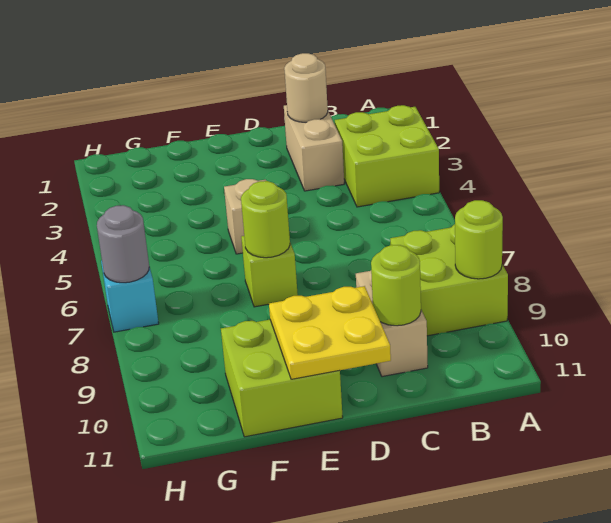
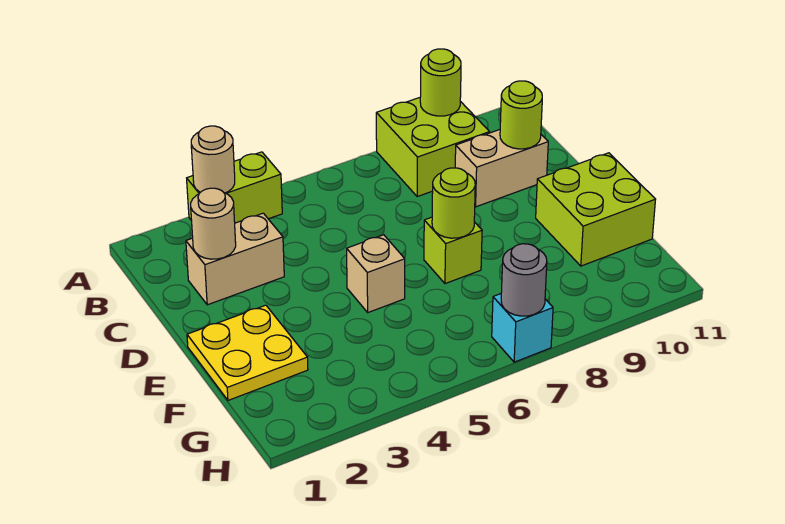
lime brick A3:B4 level 1 -> lime brick A3:A4 level 1
none -> tan round brick A3 level 2
yellow plate D10:E11 level 2 -> yellow plate E1:F2 level 1

